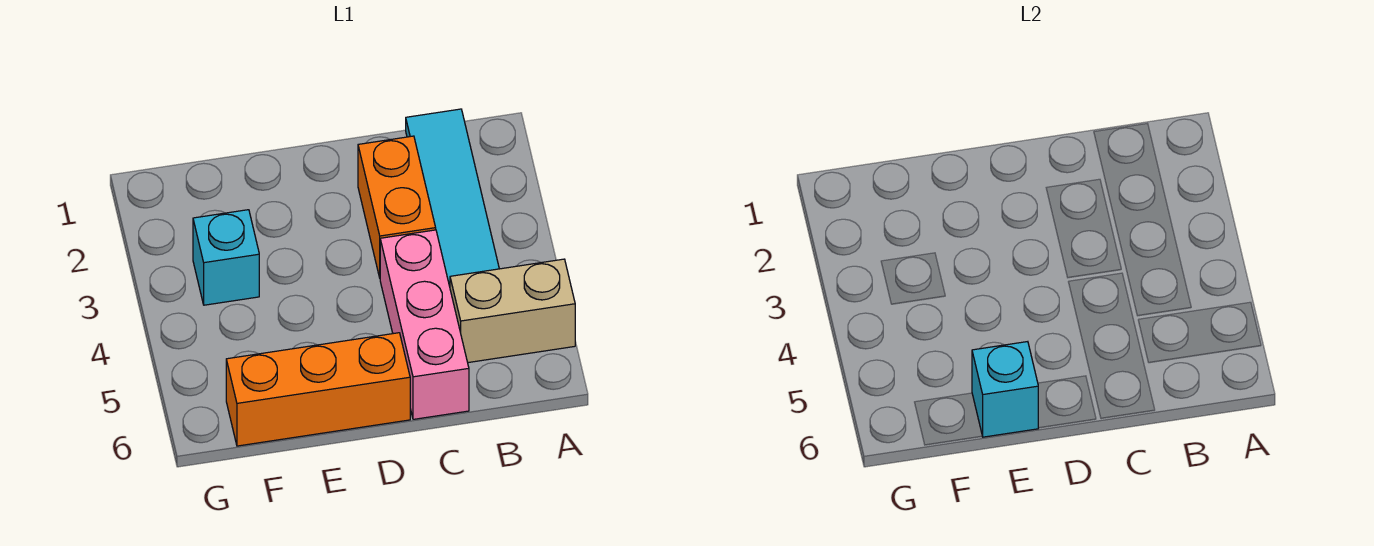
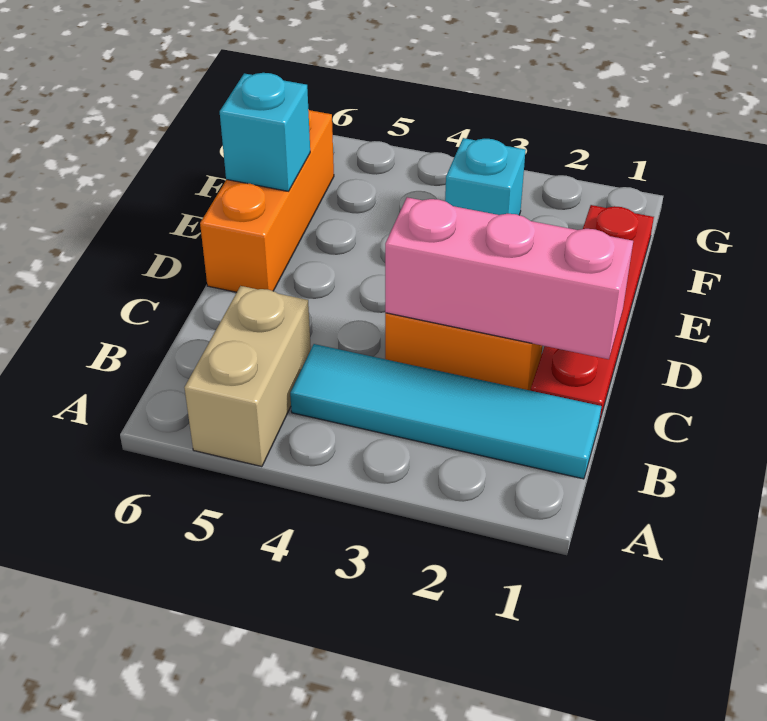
none -> red plate C1:F1 level 1
pink brick C4:C6 level 1 -> pink brick C1:C3 level 2

